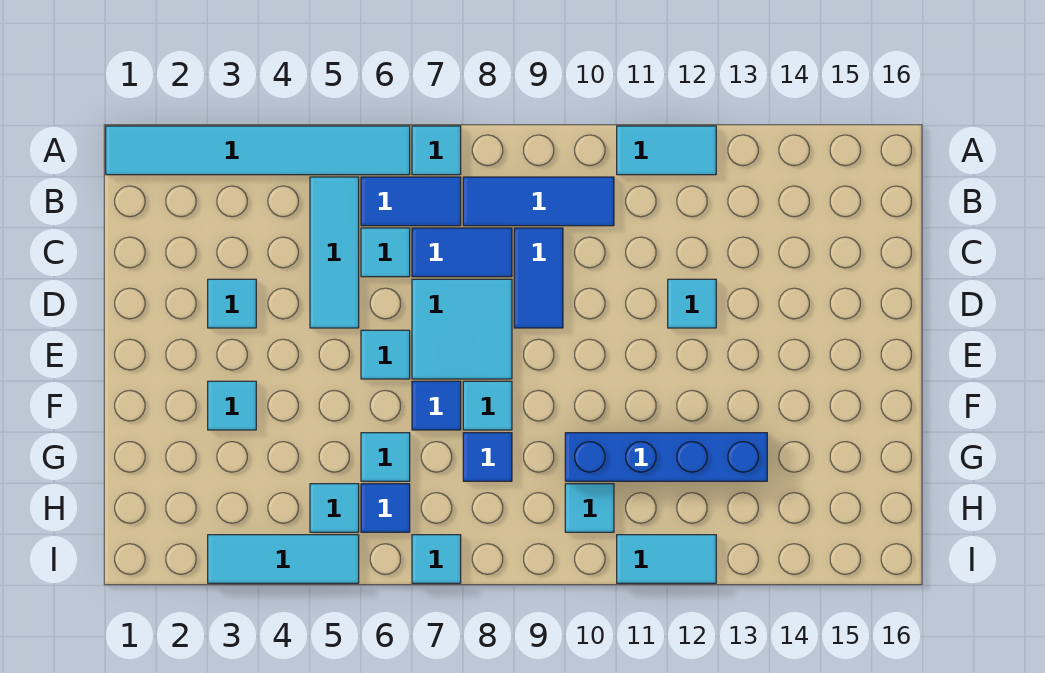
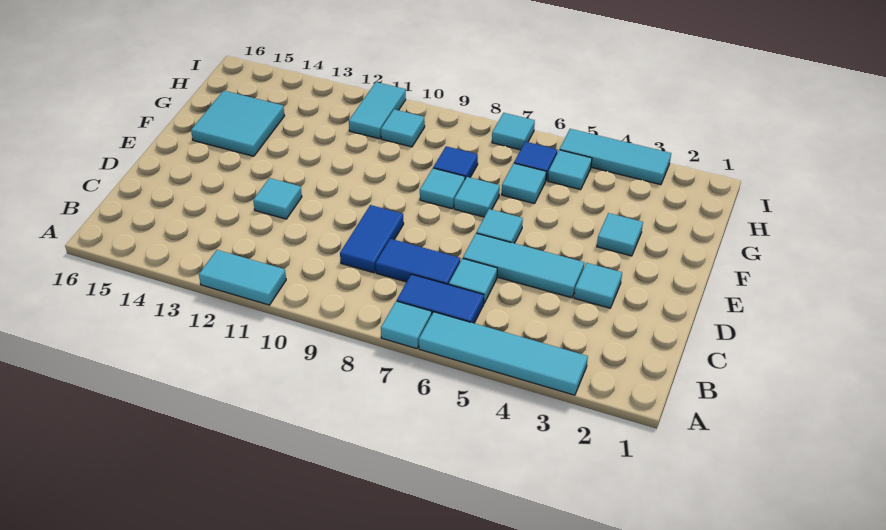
cyan tile A1:A6 level 1 -> cyan tile A3:A6 level 1
cyan tile B5:D5 level 1 -> cyan tile D4:D6 level 1
blue tile B8:B10 level 1 -> none
cyan tile D7:E8 level 1 -> cyan tile F14:G15 level 1
blue tile F7 level 1 -> cyan tile F7 level 1
blue brick G10:G13 level 1 -> none
cyan tile I11:I12 level 1 -> cyan tile H11:I11 level 1

